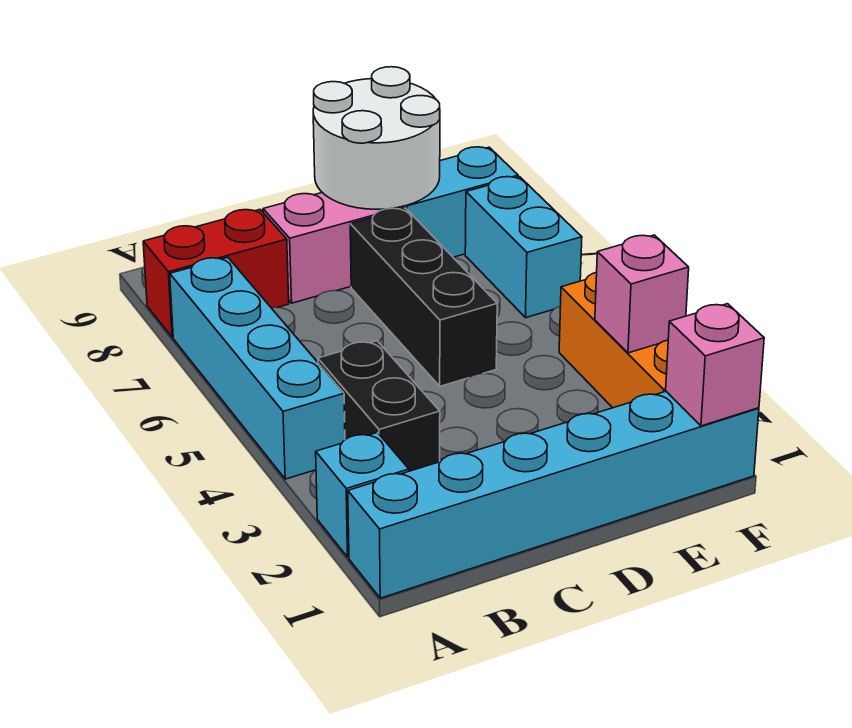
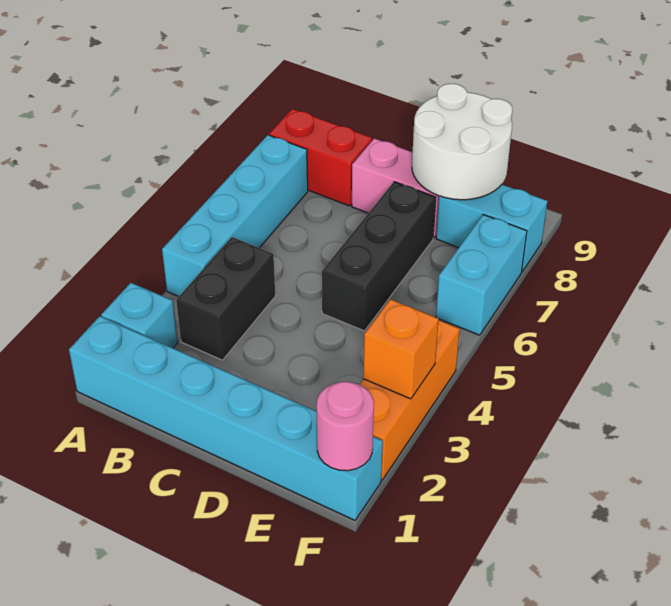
pink brick F1 level 2 -> pink round brick F1 level 2
pink brick F3 level 2 -> orange brick F3 level 2

